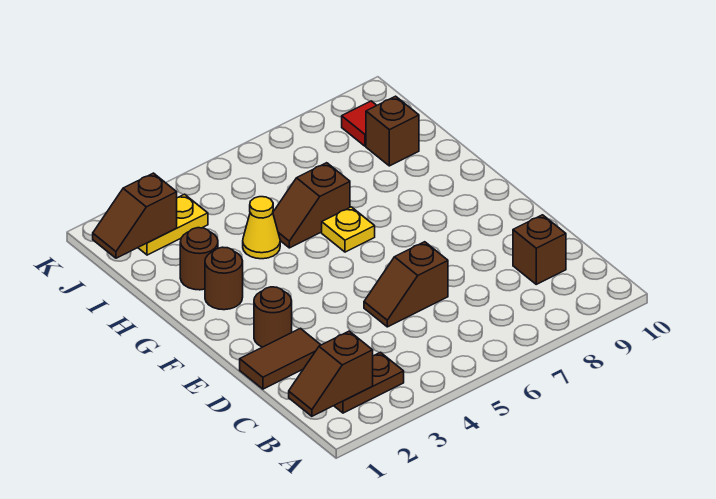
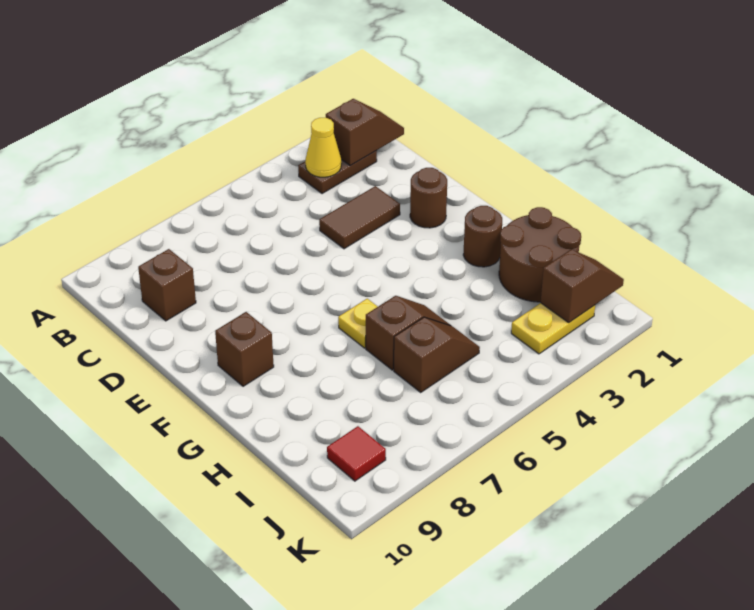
brown tile D1:D2 level 1 -> brown tile D3:D4 level 1
brown slope D5:D6 level 1 top 6 -> brown slope I5:I6 level 1 top 6
brown round brick H2 level 1 -> brown round brick H1:I2 level 1
yellow cone H4 level 1 -> yellow cone B3 level 2
brown brick I9 level 1 -> brown brick F9 level 1

